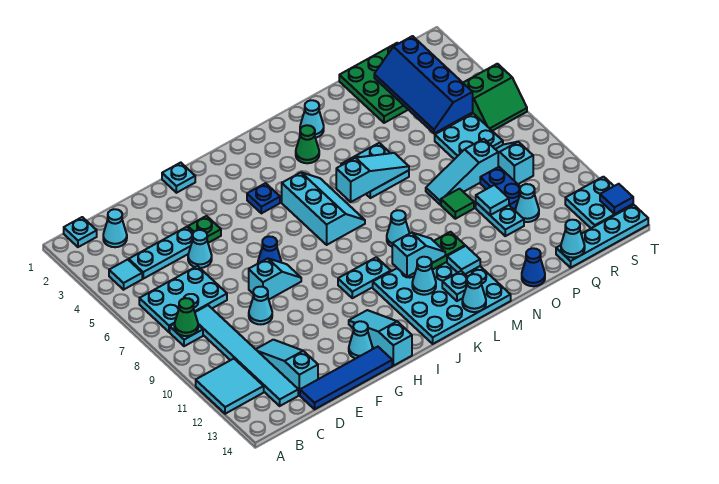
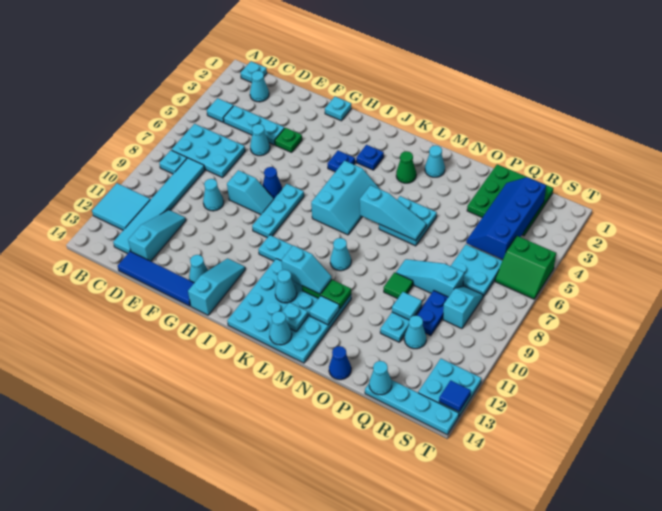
green cone B8 level 2 -> none
none -> cyan plate H7:H9 level 1
none -> blue plate J3 level 1

